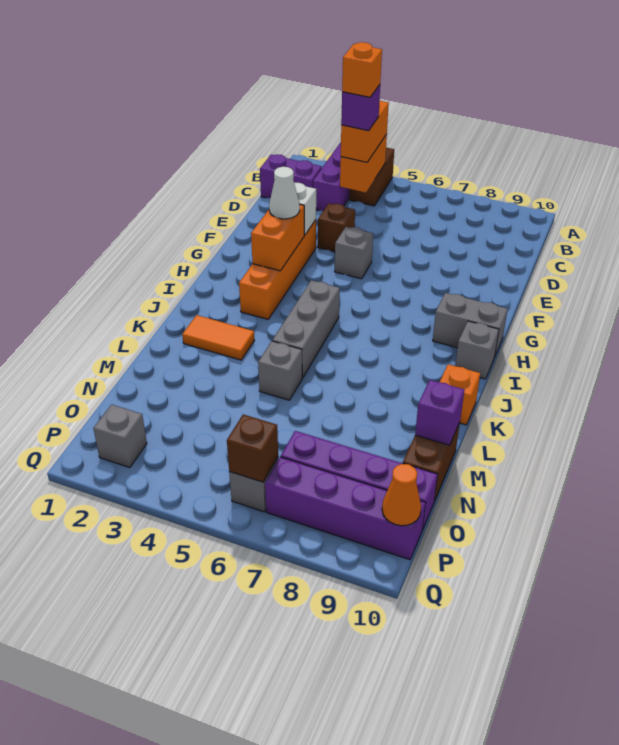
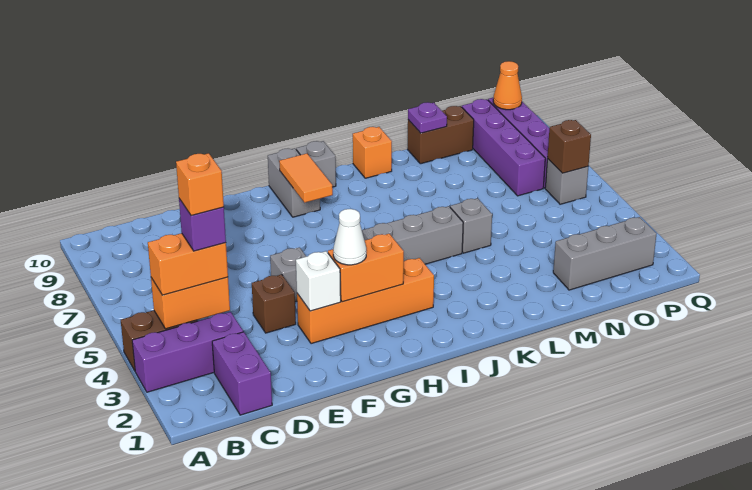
orange tile K2:K3 level 1 -> orange tile H8:H9 level 2
purple brick M10 level 2 -> purple plate M10 level 2
grey brick P2 level 1 -> grey brick N2:P2 level 1

